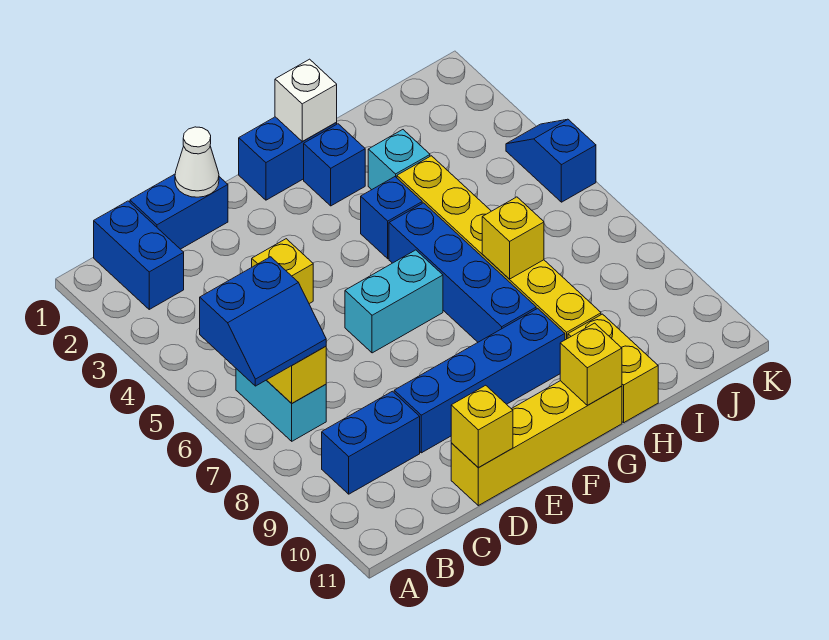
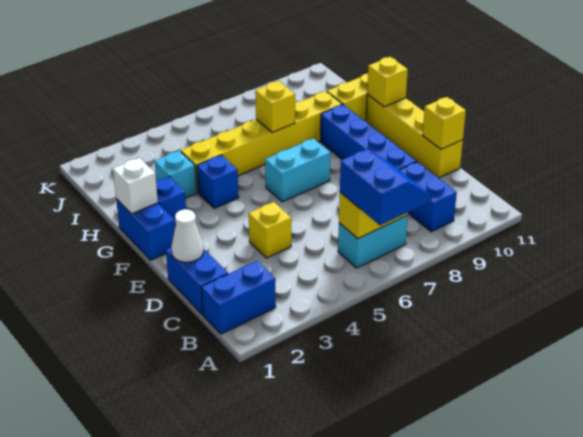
cyan brick E6:F6 level 1 -> cyan brick F6:F7 level 1
blue brick G5:G8 level 1 -> none
blue slope K4:K5 level 1 top 5 -> none

